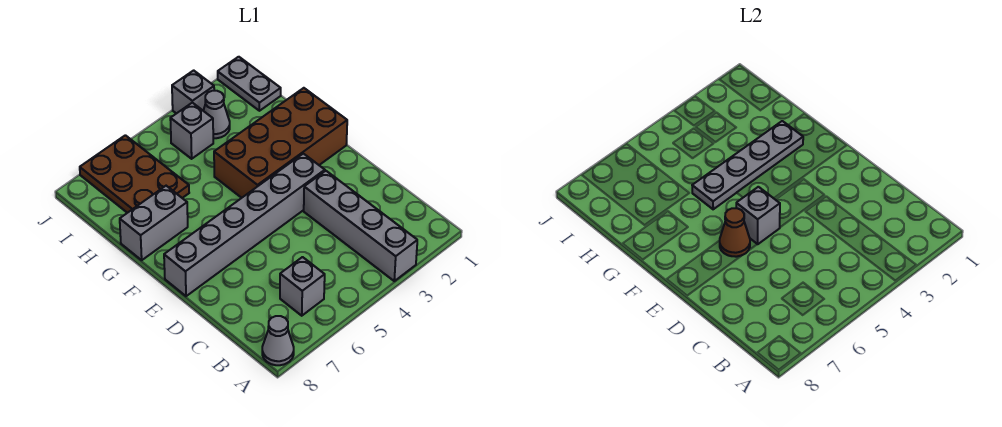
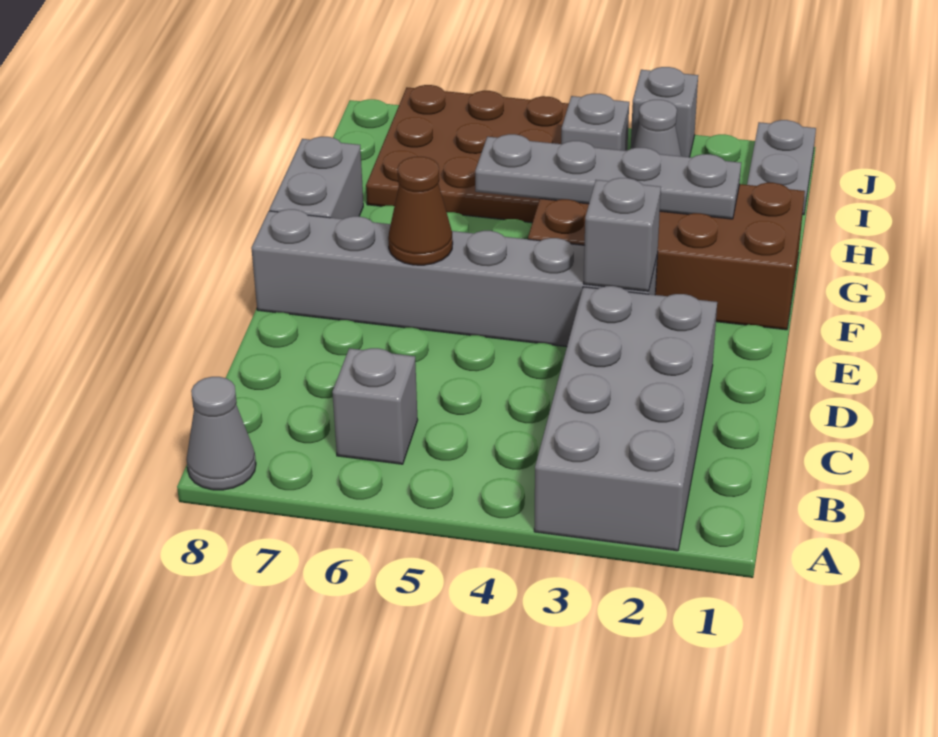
grey brick A3:D3 level 1 -> grey brick A2:D3 level 1
grey brick E5 level 2 -> grey brick E3 level 2
grey brick G7:G8 level 1 -> grey brick F8:G8 level 1
brown plate H6:J7 level 1 -> brown plate H5:J7 level 1

